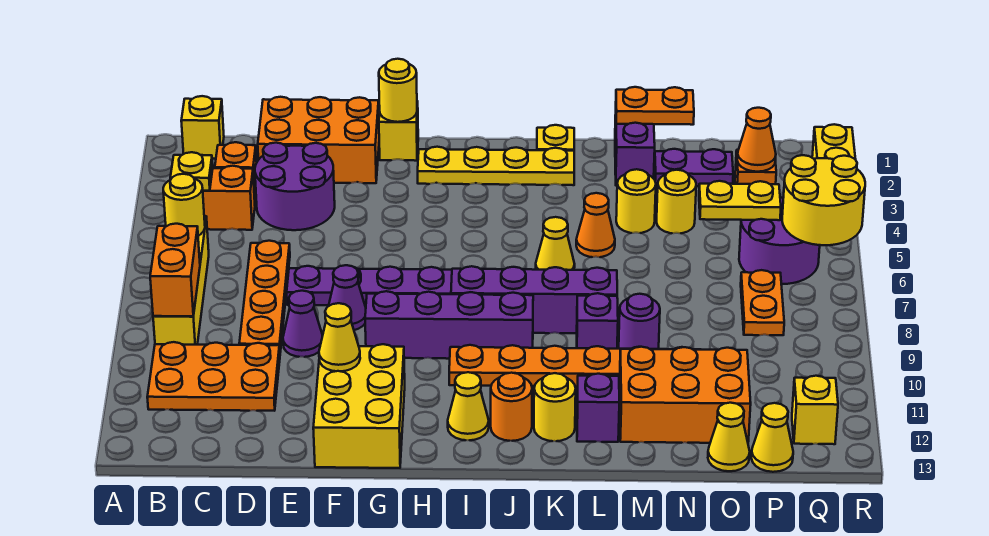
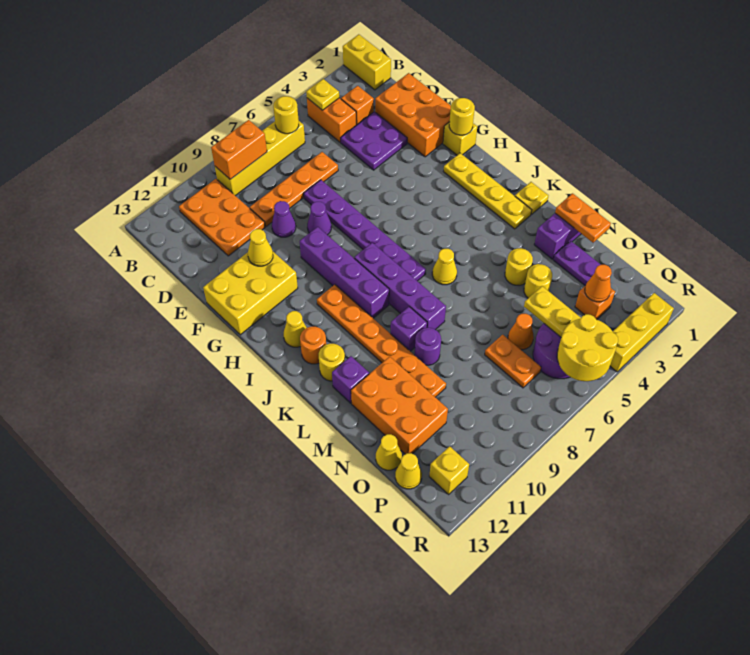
yellow brick B1 level 1 -> yellow brick A1:B1 level 1
purple round brick D3:E4 level 1 -> purple plate D3:E4 level 1
orange cone L5 level 1 -> orange cone O6 level 1
orange plate P7:P8 level 1 -> orange plate O7:P7 level 1

